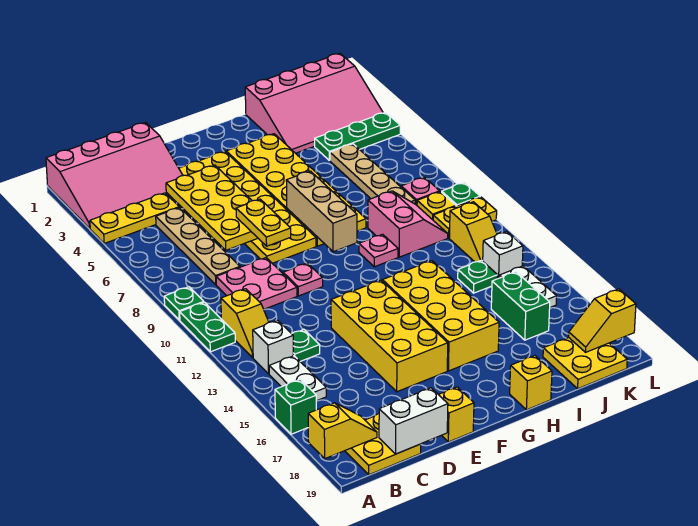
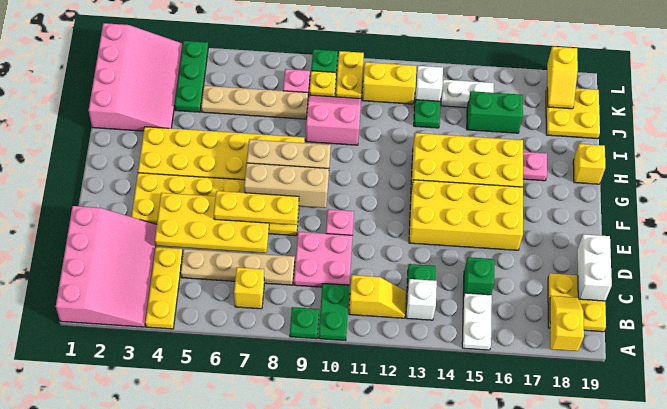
green plate A10:A11 level 1 -> green plate A10:B10 level 1
green brick A16 level 1 -> green brick C15 level 1
white plate B14:B15 level 1 -> white plate A15:B15 level 1
yellow plate E7:E8 level 3 -> yellow plate E6:E8 level 3
yellow brick E19 level 1 -> yellow brick B7 level 1
none -> tan brick F7:F9 level 2
pink plate H10 level 1 -> pink plate H17 level 1
yellow slope K11:K12 level 1 top 11 -> yellow brick K11:K12 level 1

